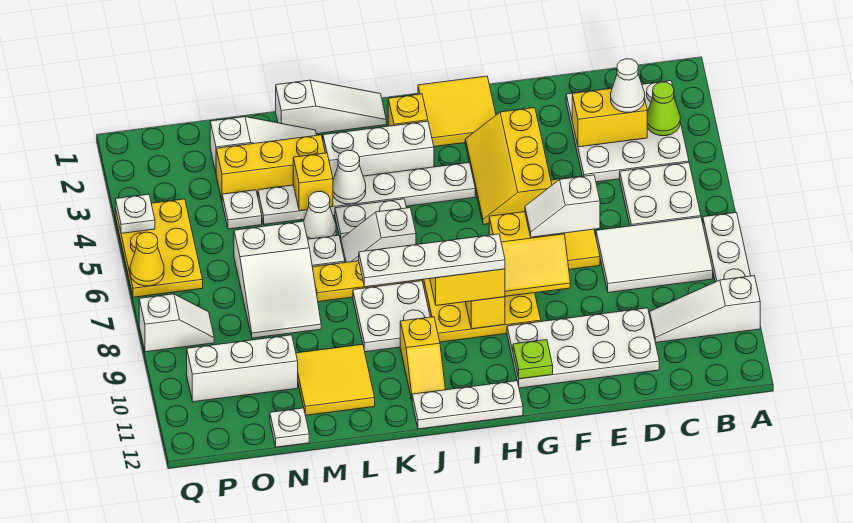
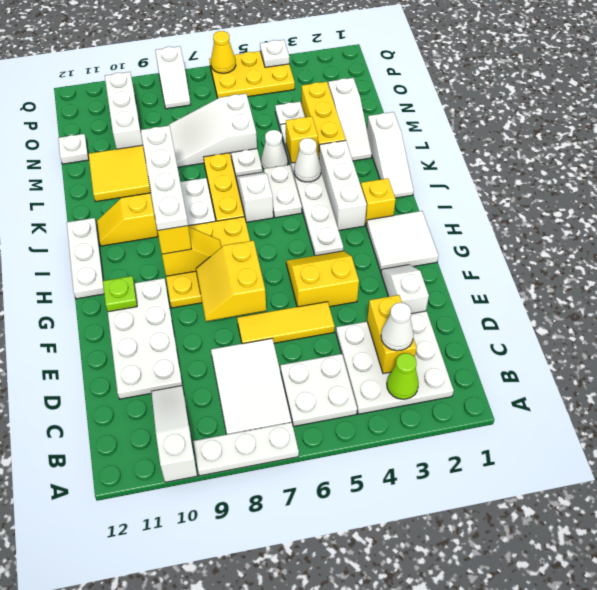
white slope E7:F7 level 3 top E -> white slope E2:F2 level 1 top E
yellow slope F3:G5 level 1 top F -> yellow slope F4:G5 level 1 top F
yellow tile G1:H2 level 1 -> white tile G1:H2 level 1

